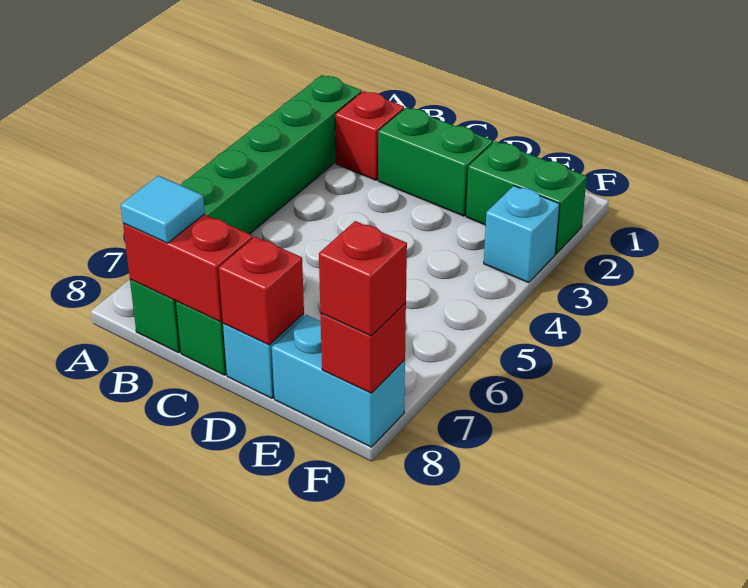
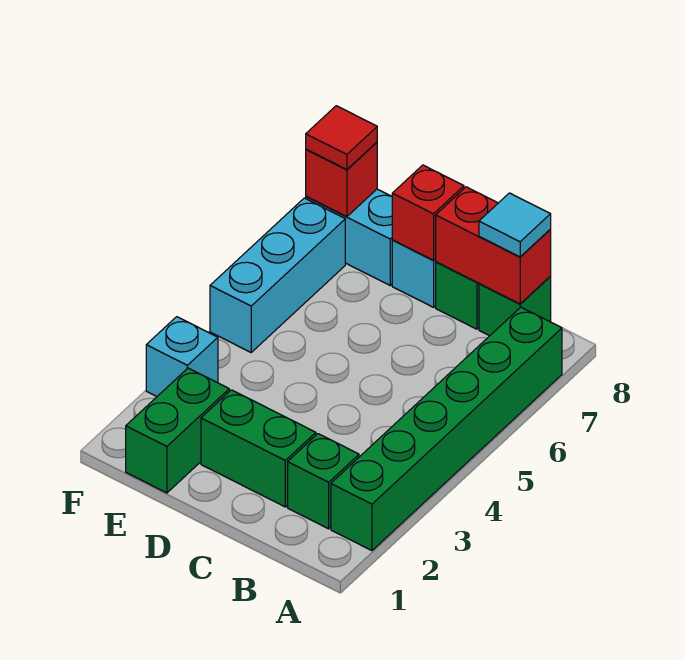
red brick B2 level 1 -> green brick B2 level 1
green brick E2:F2 level 1 -> green brick E1:E2 level 1
none -> cyan brick F5:F7 level 1
red brick F8 level 3 -> red tile F8 level 3

